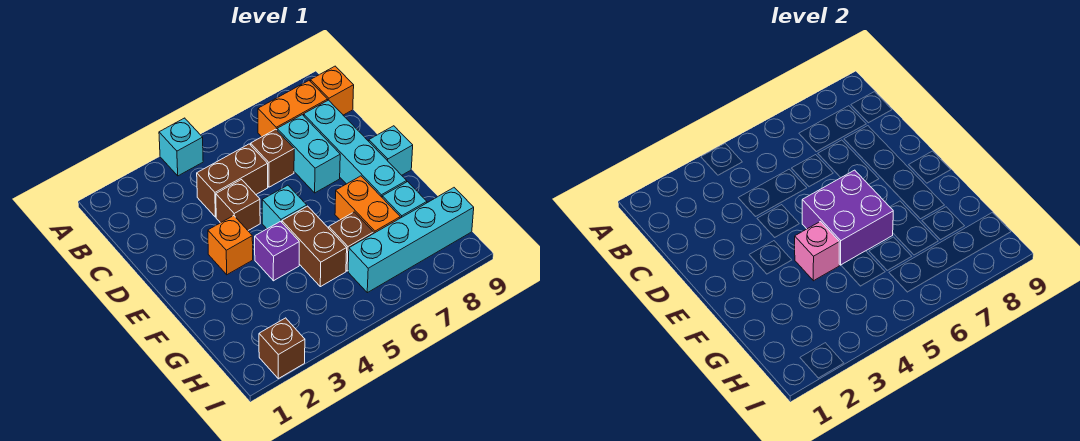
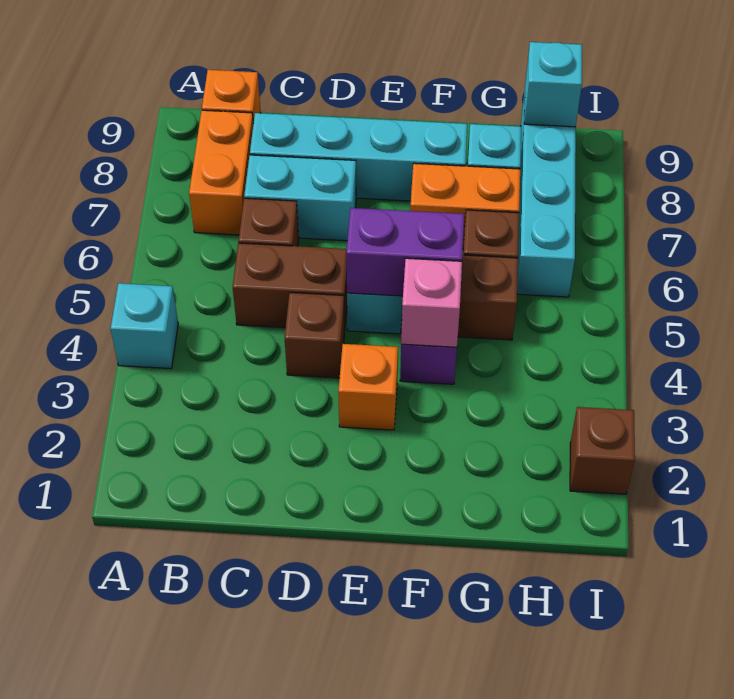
brown brick C4:C5 level 1 -> brown brick C5:D5 level 1
purple brick E5:F6 level 2 -> purple brick E5:F5 level 2
cyan brick E9 level 1 -> cyan brick H9 level 2

